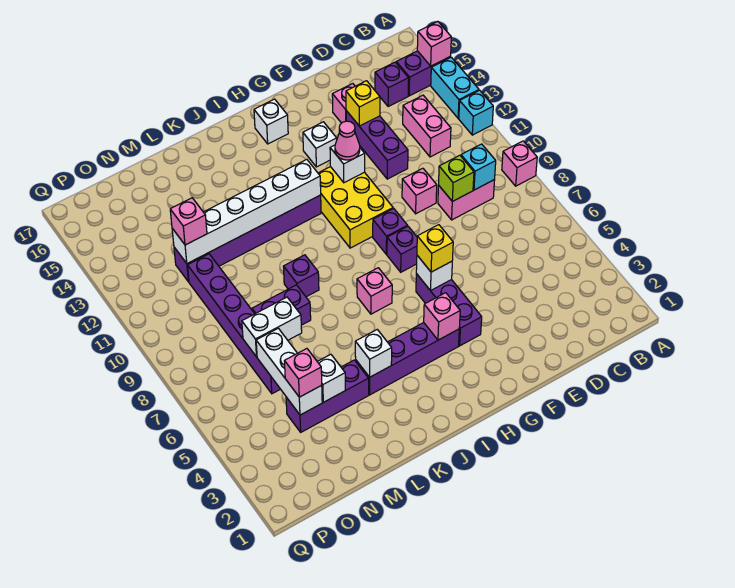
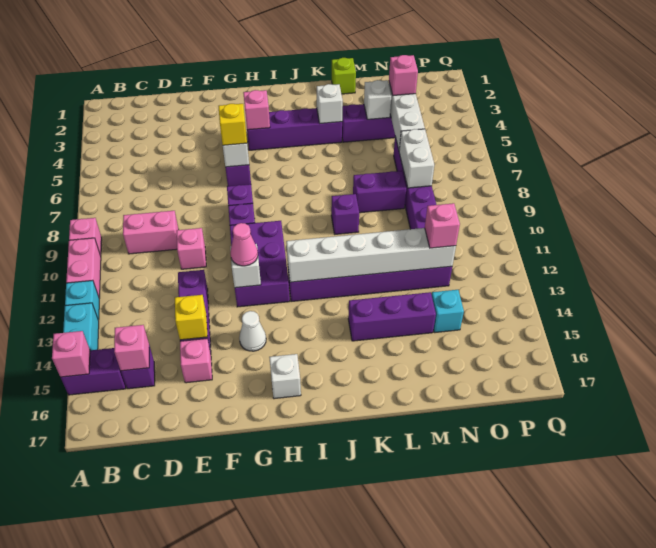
cyan brick C9 level 2 -> cyan brick N14 level 1
pink brick C12:C13 level 1 -> pink brick A10:A11 level 1
lime brick D9 level 2 -> lime brick L1 level 1
yellow brick G10:H12 level 1 -> purple brick G10:H12 level 1
white brick G14 level 1 -> white cone G14 level 1
pink brick I7 level 1 -> pink brick C15 level 2
none -> purple brick K14:M14 level 1
white brick M7:N7 level 2 -> white brick N7:N8 level 2

